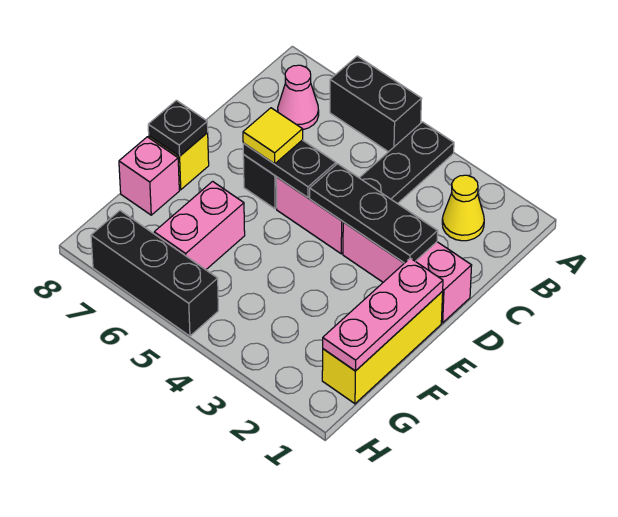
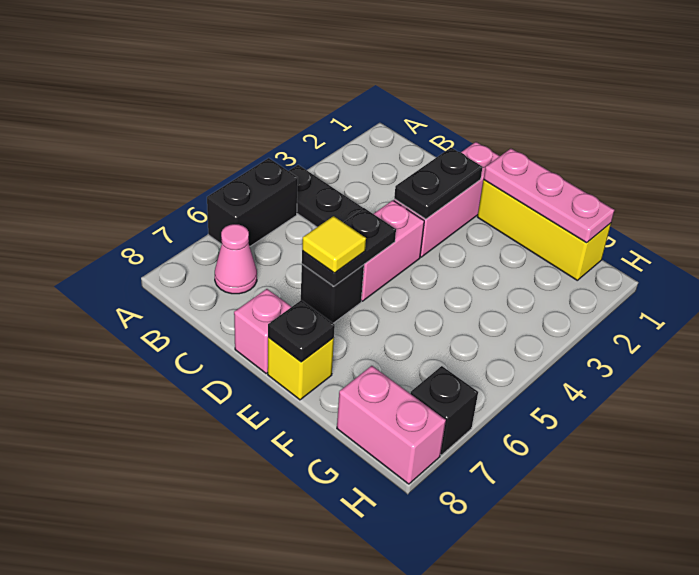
yellow cone B2 level 1 -> none
black plate D2:D4 level 2 -> black plate D2:D3 level 2
pink brick F6:G6 level 1 -> pink brick G8:H8 level 1
pink brick F8 level 1 -> pink brick D8 level 1
black brick H5:H7 level 1 -> black brick H7 level 1

